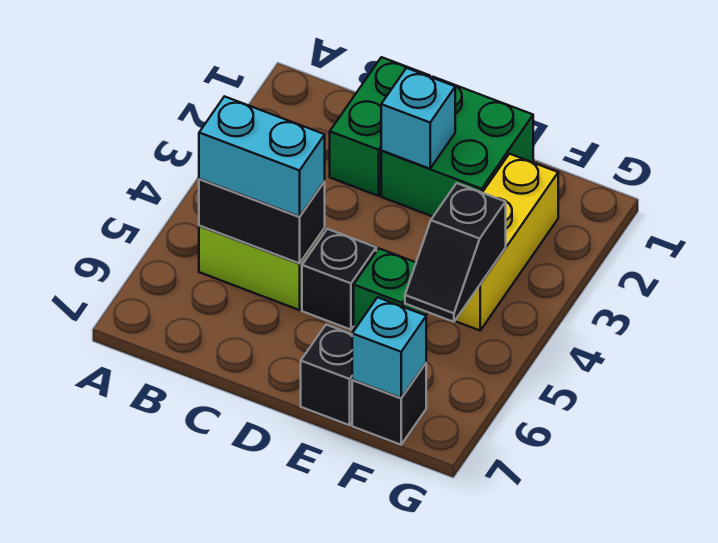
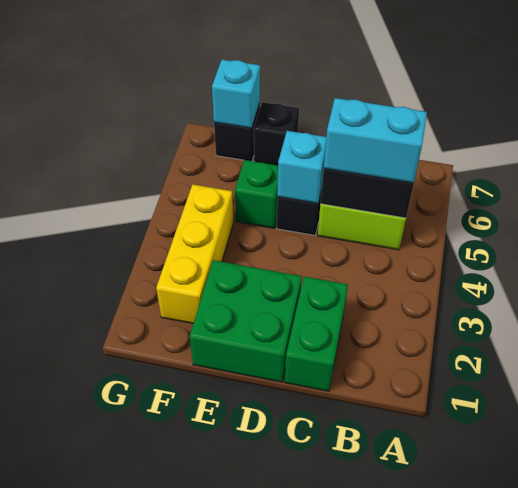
cyan brick D2 level 2 -> cyan brick D5 level 2
black slope F4:F5 level 2 top 4 -> none

